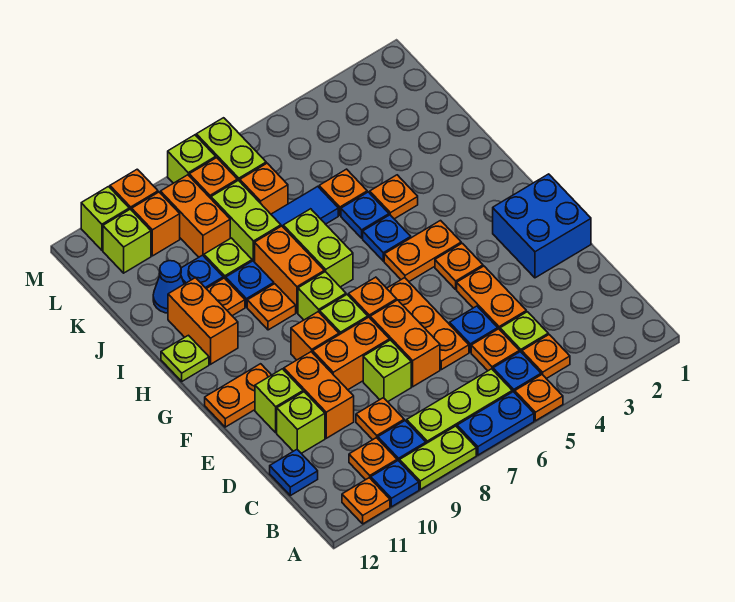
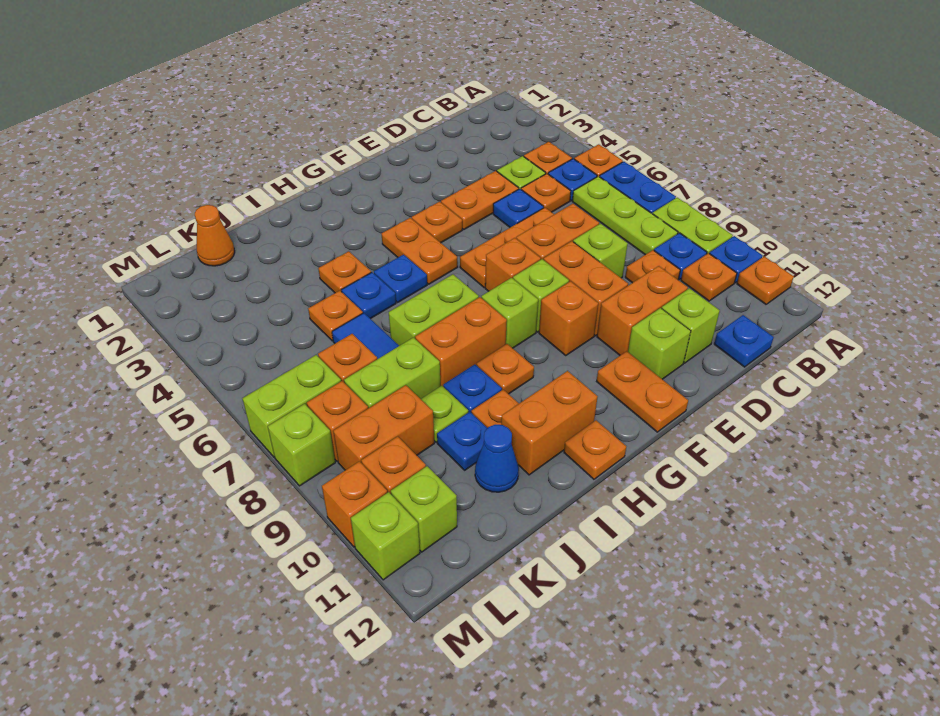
blue brick E1:F2 level 1 -> none
lime plate H12 level 1 -> orange plate H12 level 1
none -> orange cone K1 level 1

